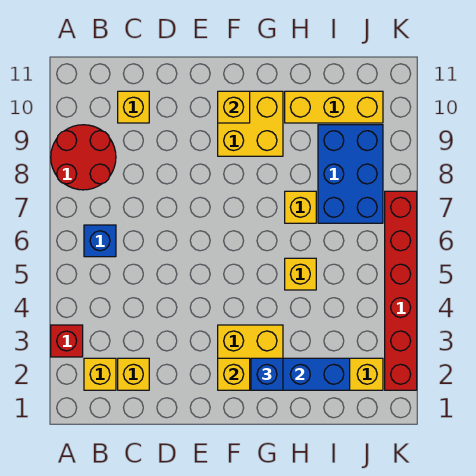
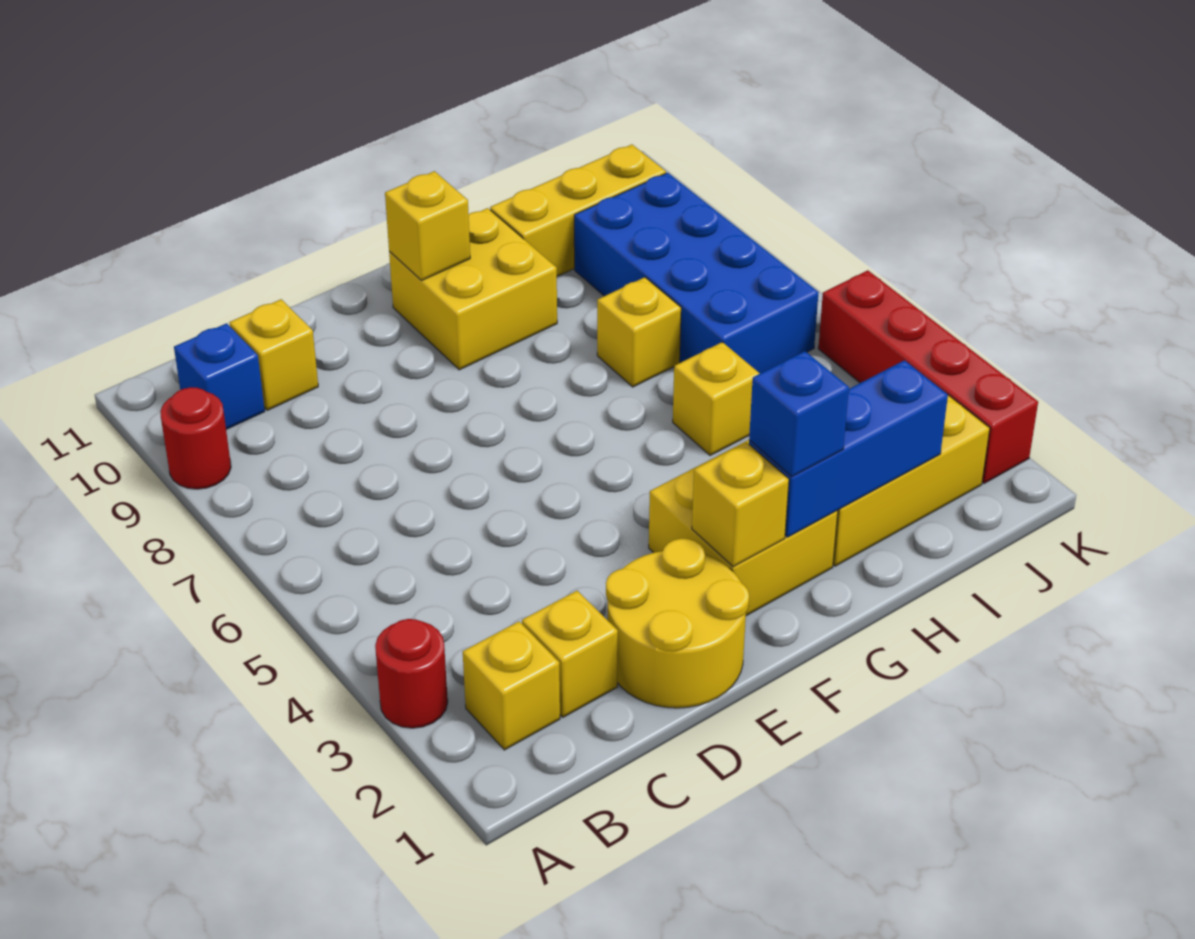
red brick A3 level 1 -> red round brick A3 level 1
red round brick A8:B9 level 1 -> red round brick A9 level 1
blue brick B6 level 1 -> blue brick B10 level 1
none -> yellow round brick D1:E2 level 1
blue brick I7:J9 level 1 -> blue brick I6:J9 level 1
red brick K2:K7 level 1 -> red brick K2:K5 level 1

